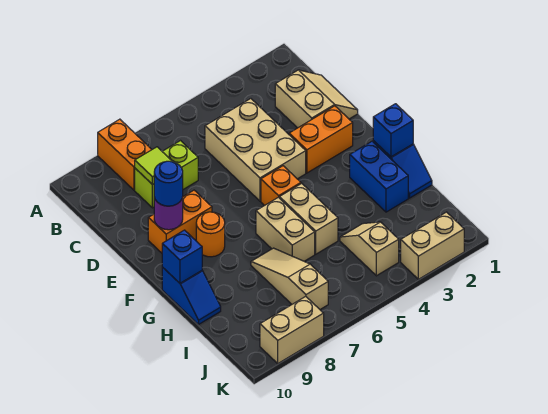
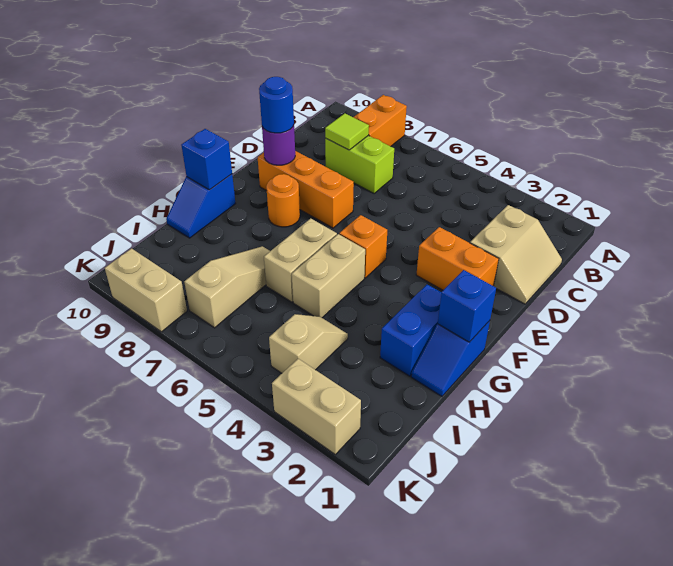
tan brick C4:E5 level 1 -> none
orange brick E8:E9 level 1 -> orange brick E7:E9 level 1

